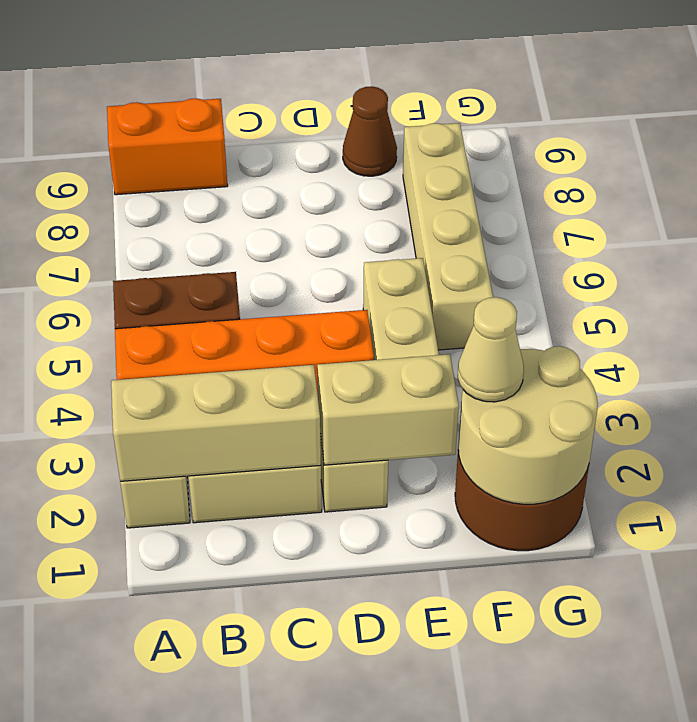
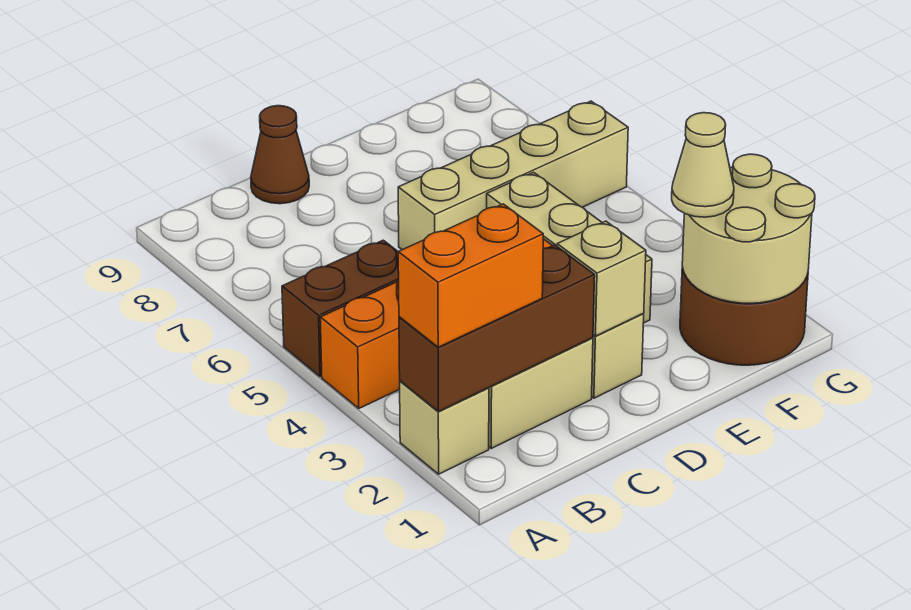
tan brick A2:C2 level 2 -> brown brick A2:C2 level 2
orange brick A9:B9 level 1 -> orange brick A2:B2 level 3
tan brick D2:E2 level 2 -> tan brick D2 level 2
brown cone E9 level 1 -> brown cone C9 level 1
tan brick F5:F8 level 1 -> tan brick D6:G6 level 1

